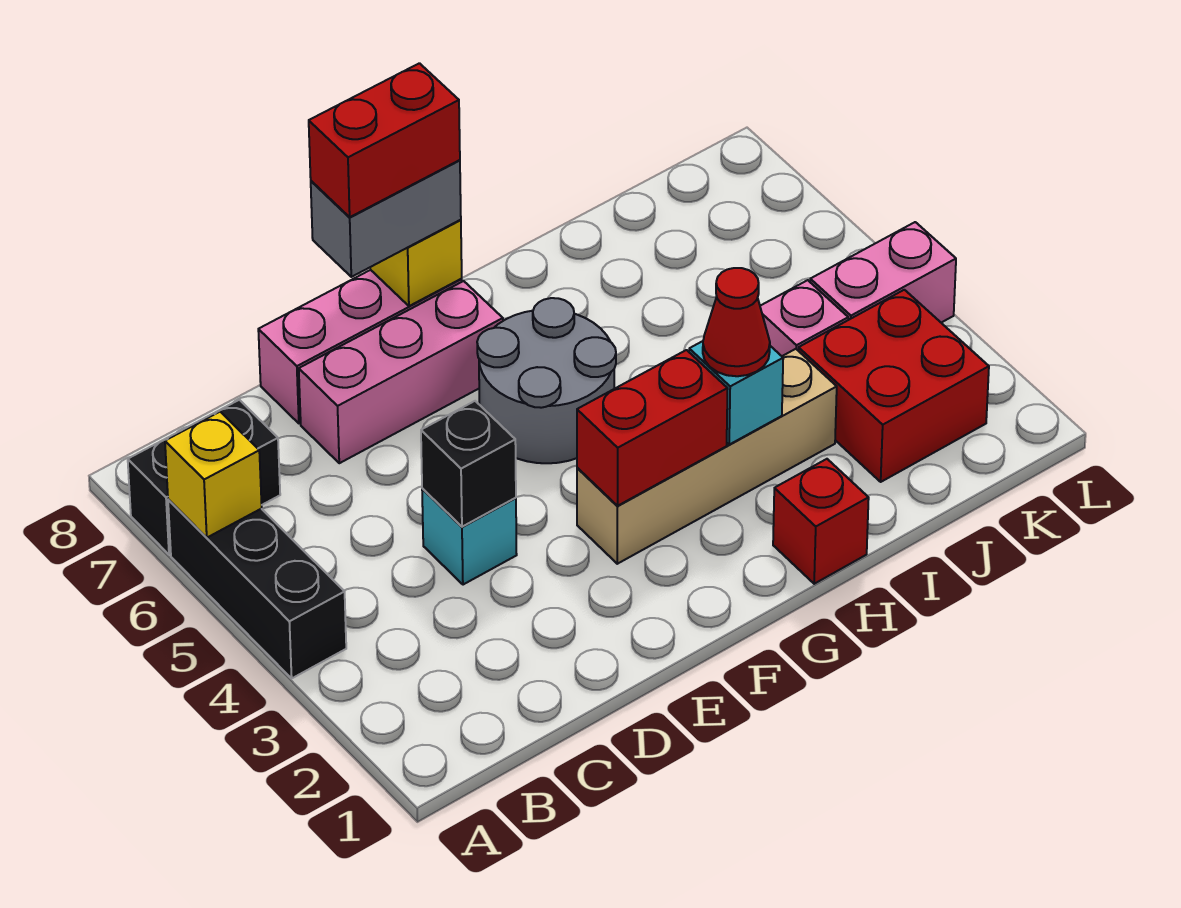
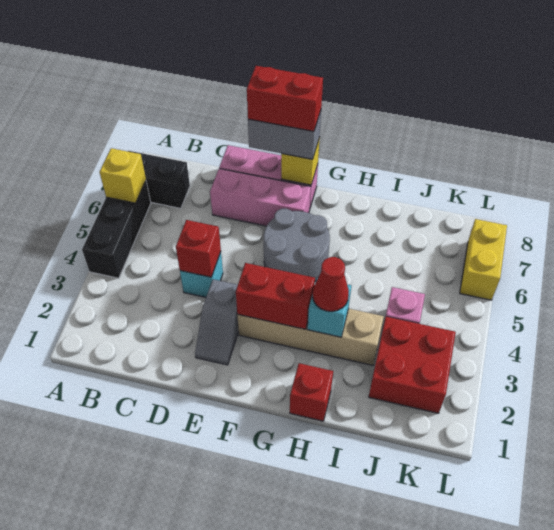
black brick D4 level 2 -> red brick D4 level 2
none -> grey slope E2:E3 level 1 top 3
pink brick K4:L4 level 1 -> none
none -> yellow brick L6:L7 level 1

